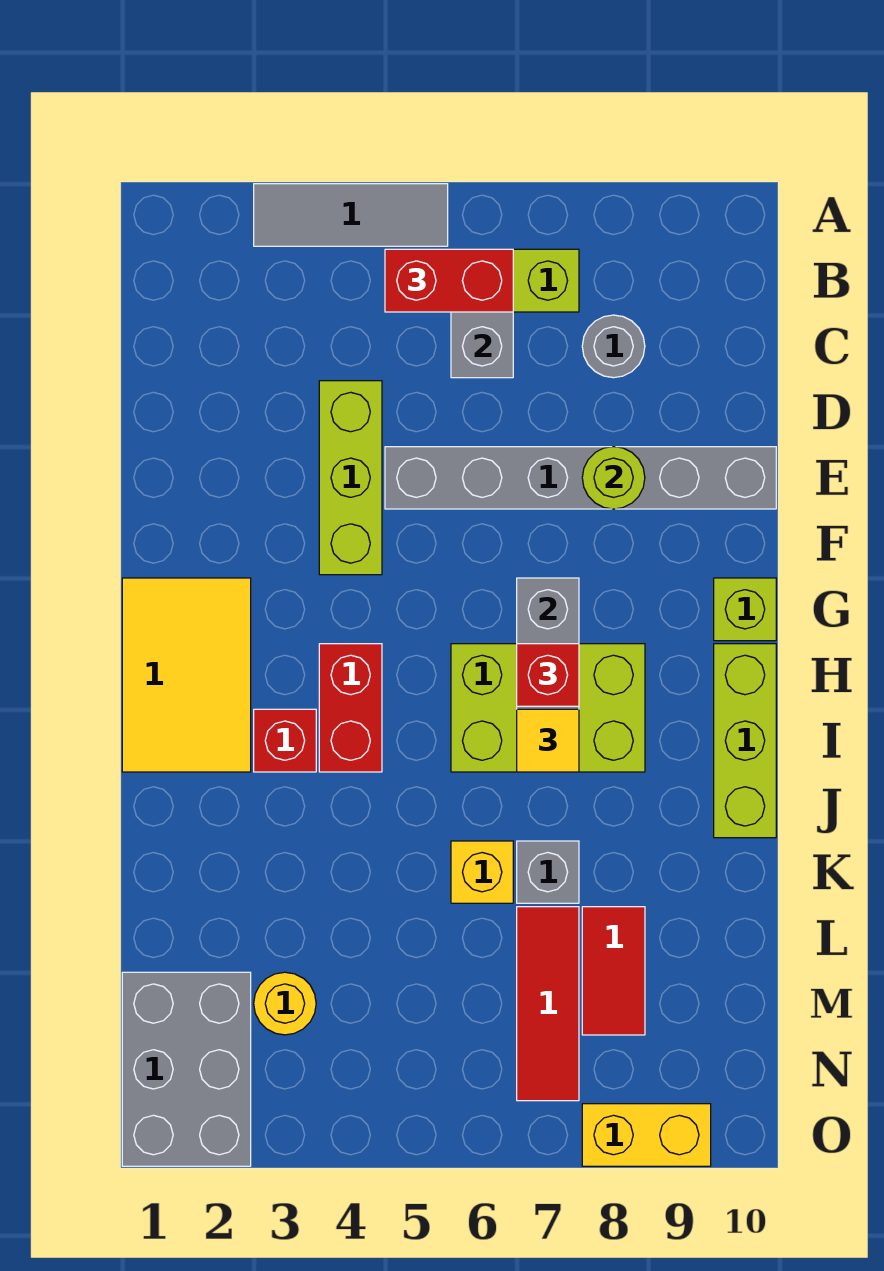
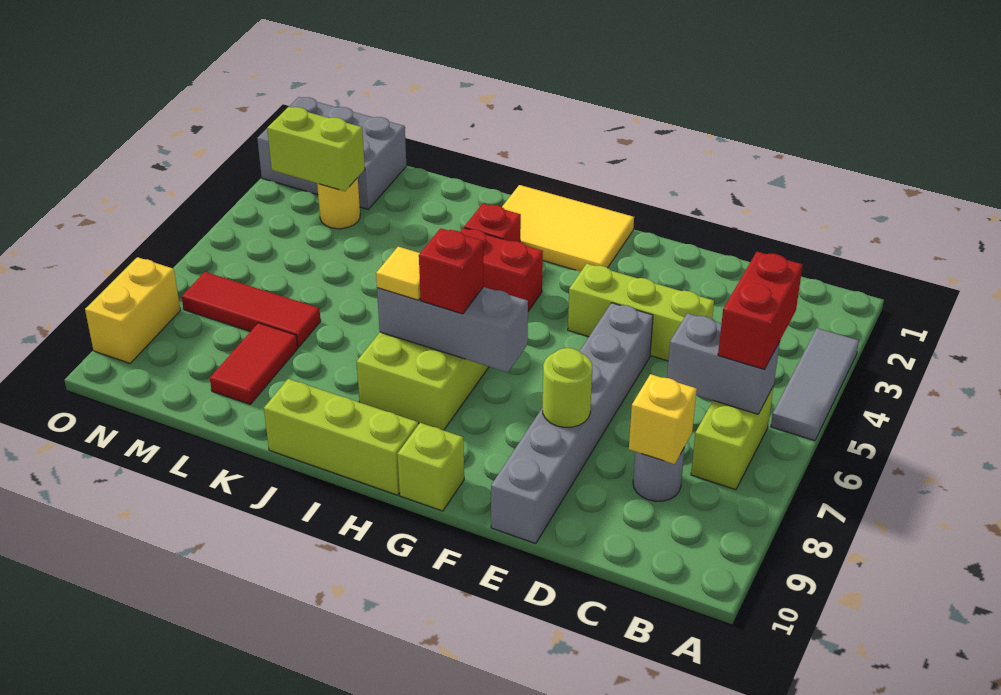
yellow brick K6 level 1 -> yellow brick C8 level 2
grey brick K7 level 1 -> none
red tile L8:M8 level 1 -> red tile L8:L9 level 1
none -> lime brick M3:N3 level 2

